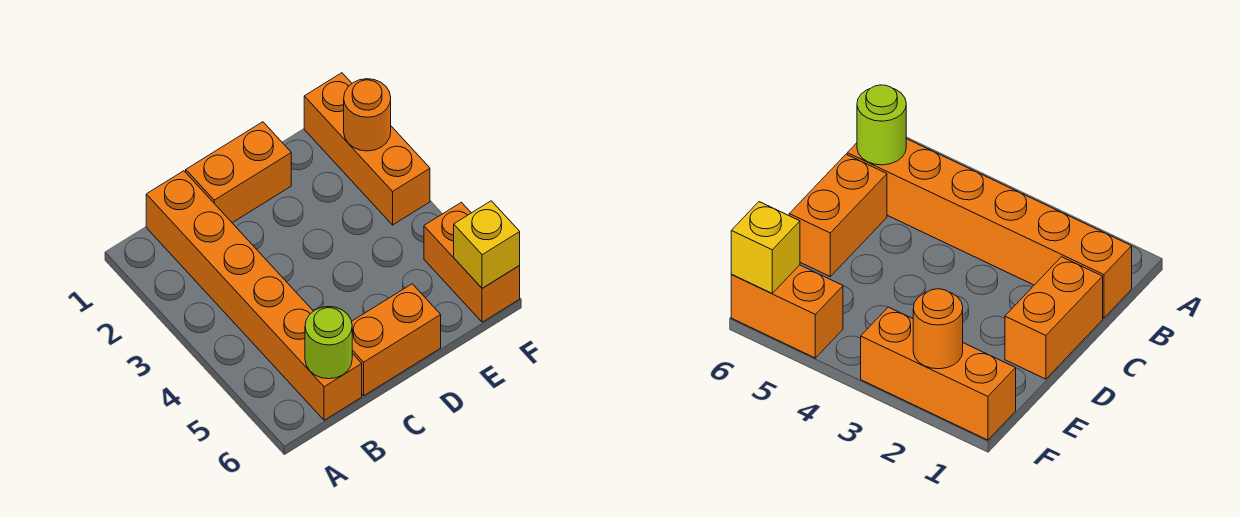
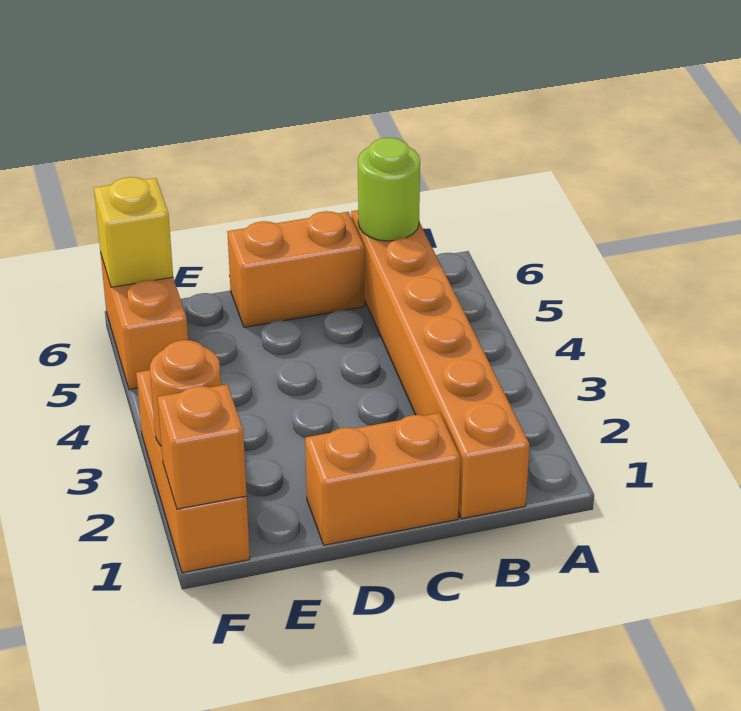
none -> orange brick F1 level 2

